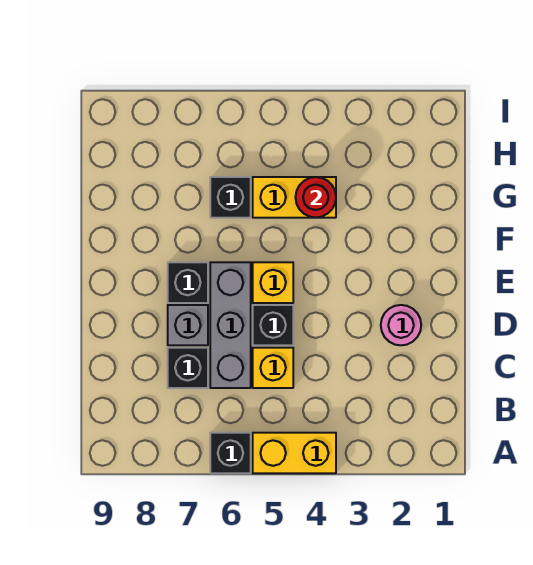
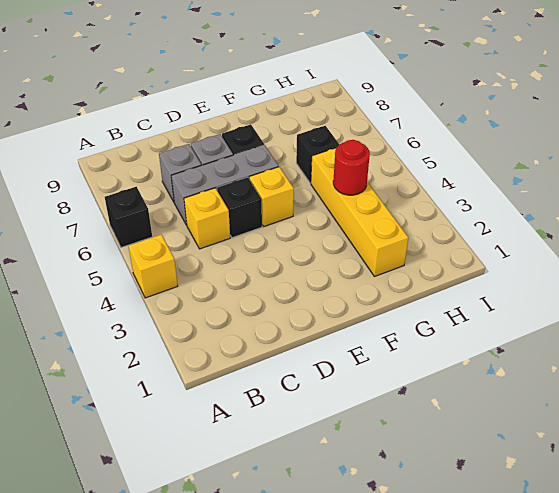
yellow brick A4:A5 level 1 -> yellow brick A4 level 1
black brick C7 level 1 -> grey brick C7 level 1
pink round brick D2 level 1 -> none
yellow brick G4:G5 level 1 -> yellow brick G2:G5 level 1

